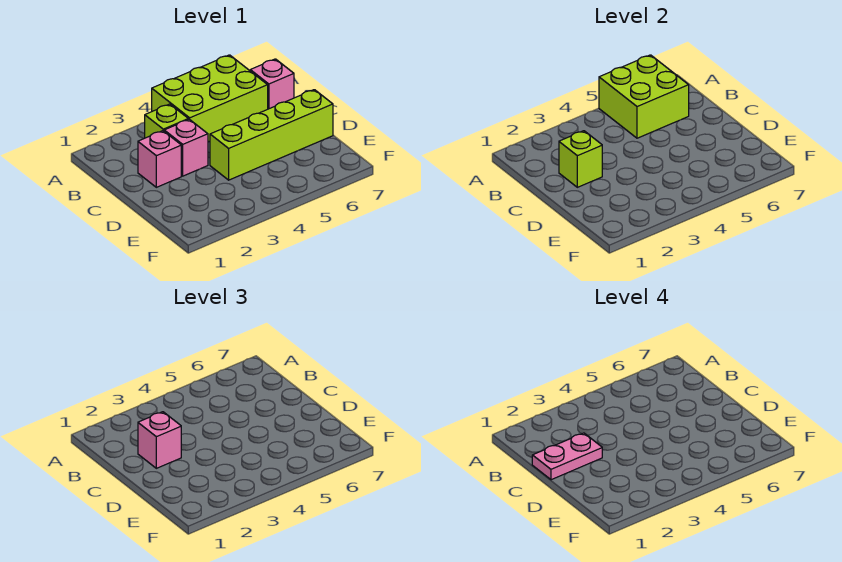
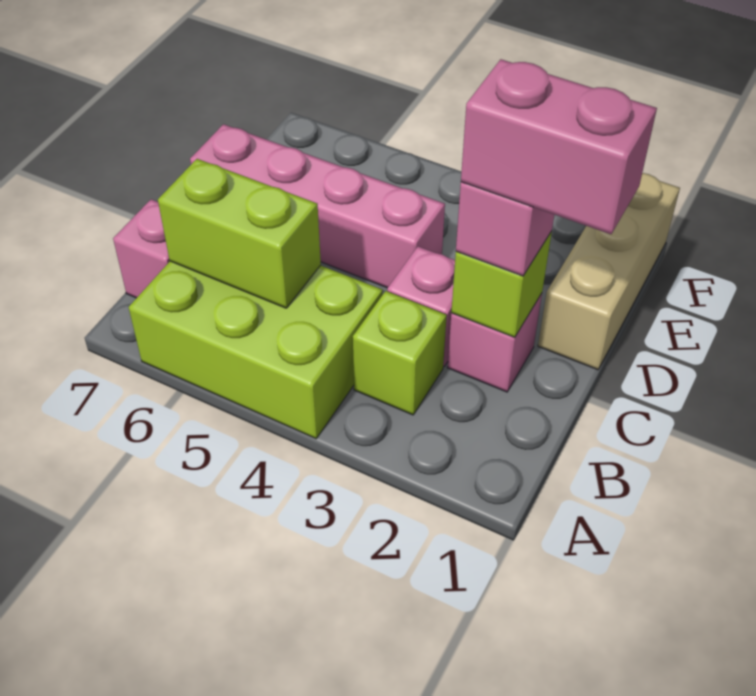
lime brick A5:B6 level 2 -> lime brick B5:B6 level 2
pink plate C1:C2 level 4 -> pink brick C1:C2 level 4
none -> tan brick D1:F1 level 1
lime brick D4:D7 level 1 -> pink brick D4:D7 level 1

